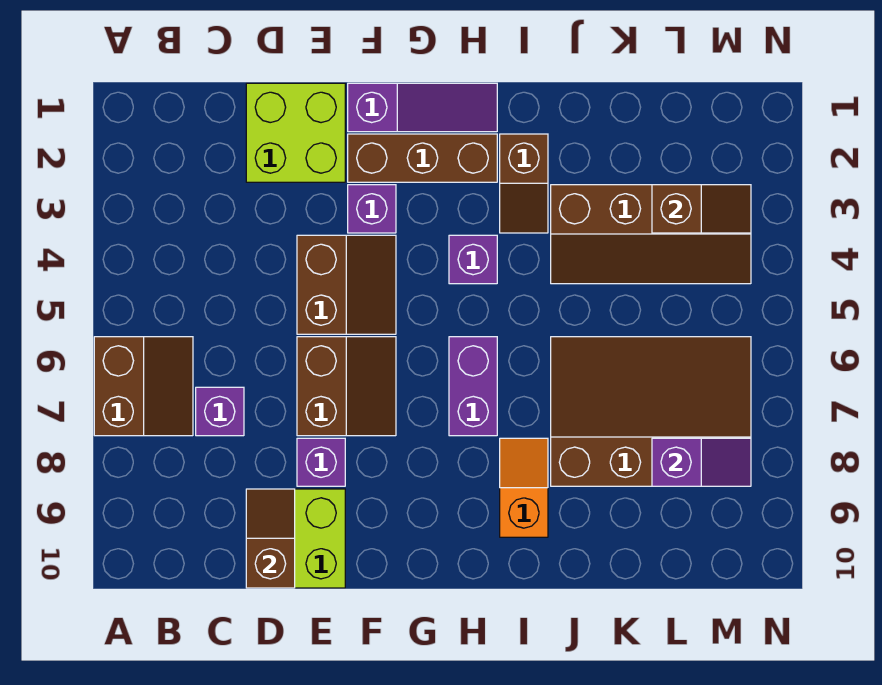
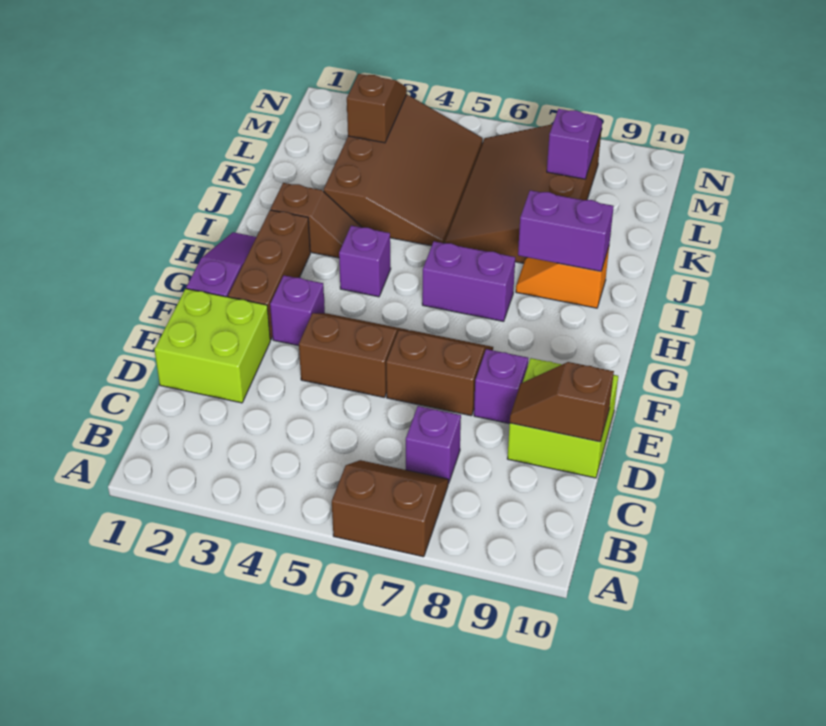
none -> purple brick I8:I9 level 2
brown slope J3:M4 level 1 top 3 -> brown slope J3:M5 level 1 top 3

